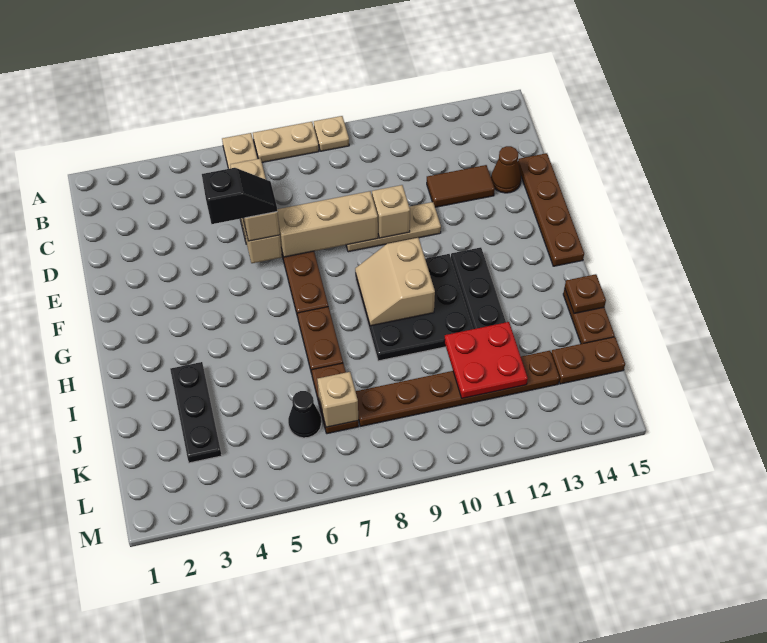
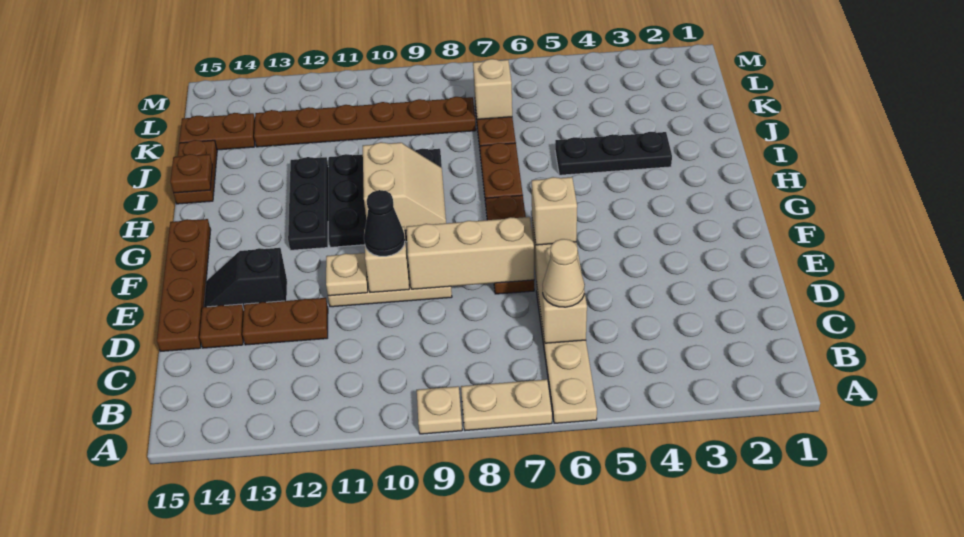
none -> tan cone C6 level 3
brown tile D12:D13 level 1 -> brown plate D12:D13 level 1
brown cone D14 level 1 -> brown plate D14 level 1
black slope E5:E6 level 4 top 5 -> black slope E13:E14 level 1 top 13
none -> tan plate E11 level 2
black plate I3:K3 level 1 -> black plate I3:I5 level 1
red plate J11:K12 level 2 -> none
black cone K6 level 1 -> black cone E10 level 3

